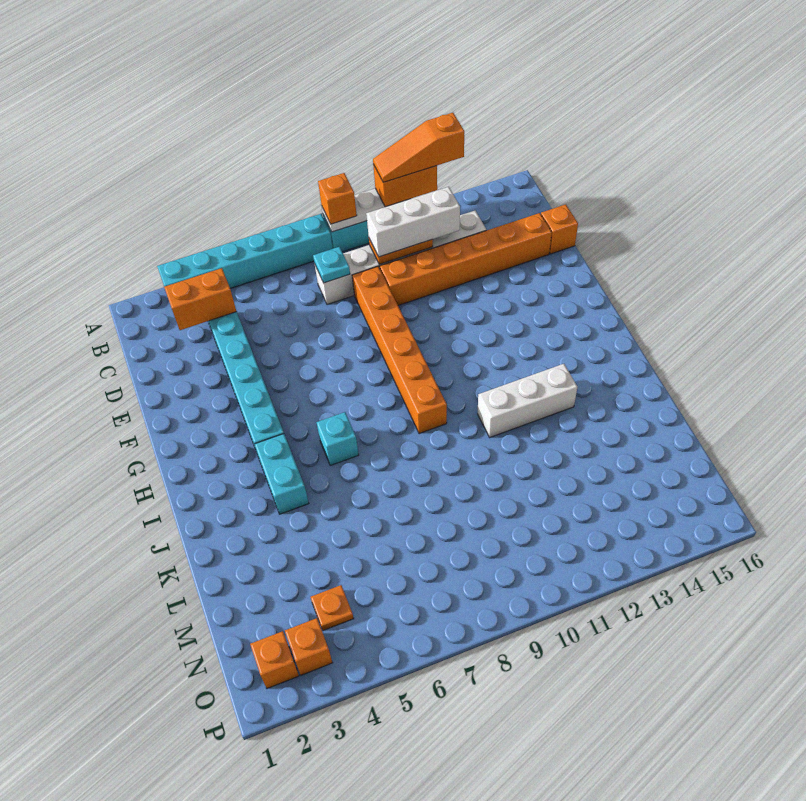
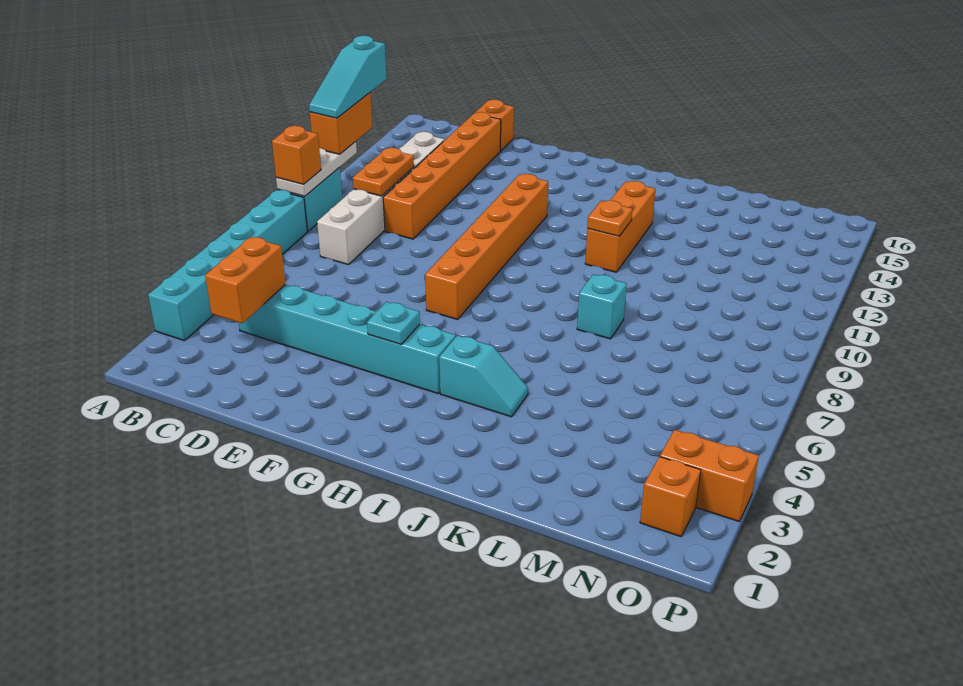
orange slope A11:A13 level 4 top 13 -> cyan slope A11:A13 level 4 top 13
cyan plate C8 level 2 -> cyan plate G4 level 2
white brick C10:C12 level 3 -> none
orange brick D9:I9 level 1 -> orange brick G7:G12 level 1
cyan brick I4:J4 level 1 -> cyan slope I4:J4 level 1 top I
cyan brick I6 level 1 -> cyan brick K8 level 1
white brick J11:J13 level 1 -> orange brick J11:J13 level 1
orange plate N4 level 1 -> orange plate J11 level 2
orange brick O3 level 1 -> orange brick O3:P3 level 1

